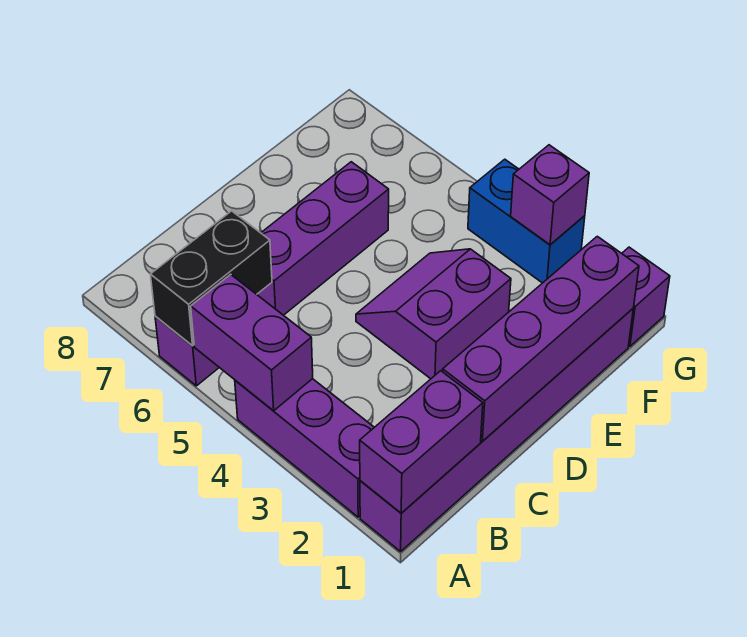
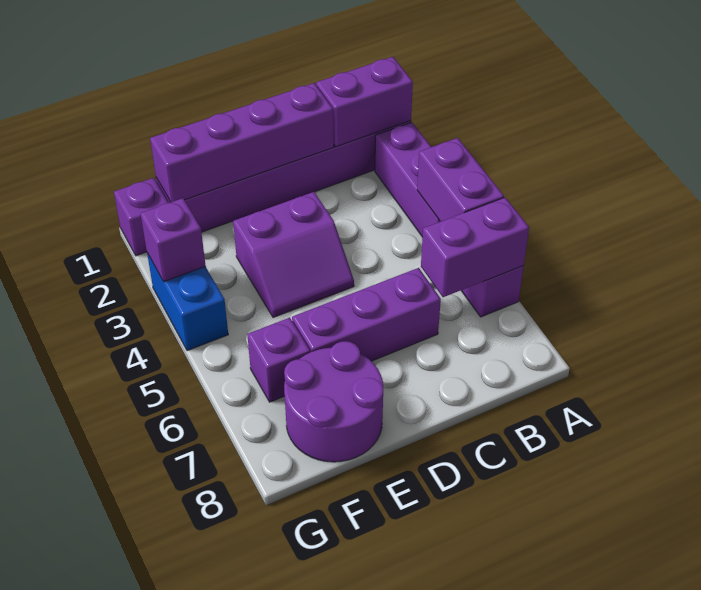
black brick A6:B6 level 2 -> purple brick A6:B6 level 2
none -> purple round brick E7:F8 level 1
none -> purple brick F6 level 1

